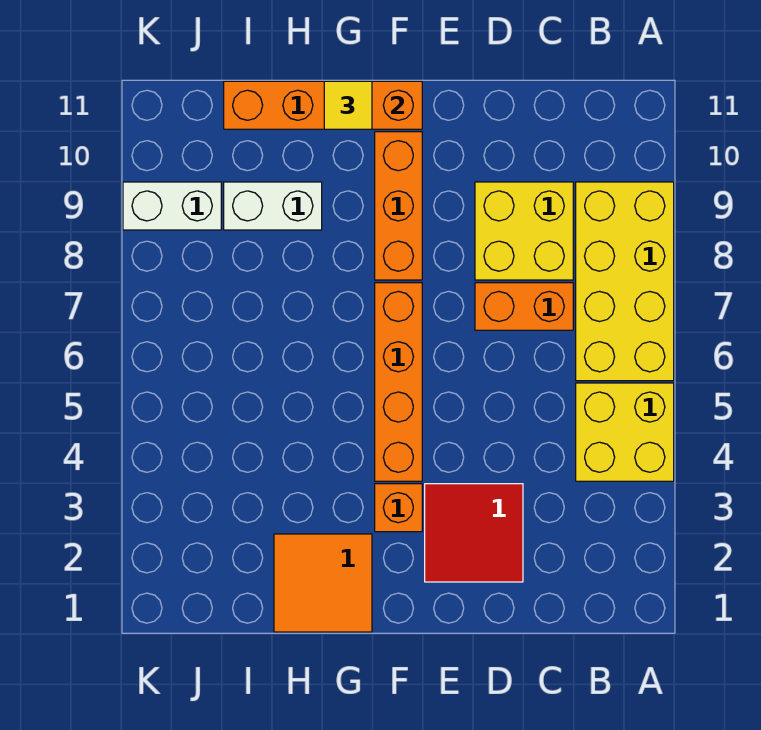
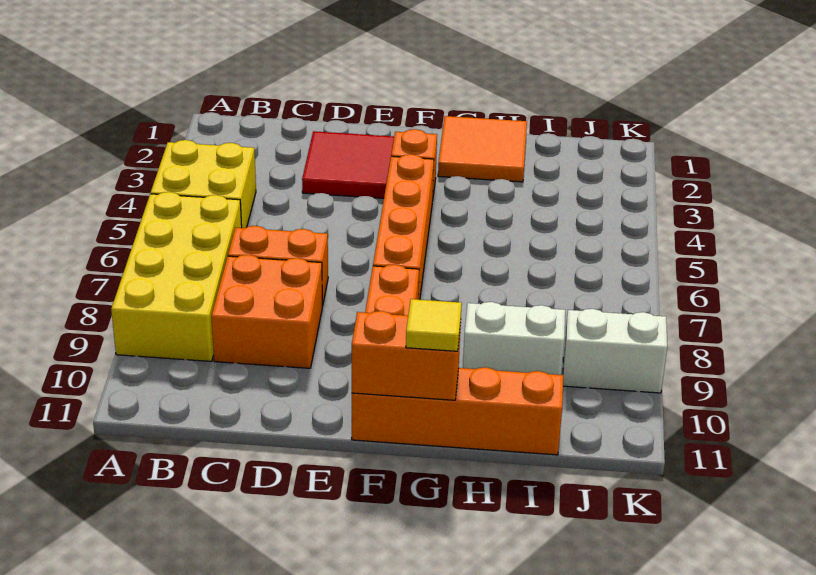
yellow brick C8:D9 level 1 -> orange brick C8:D9 level 1

